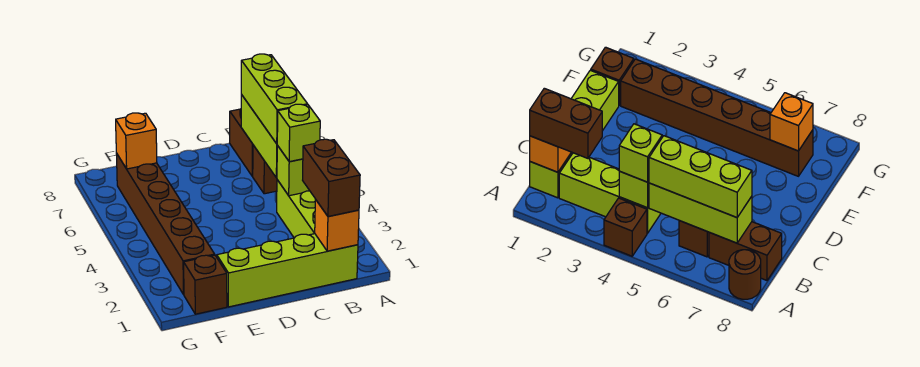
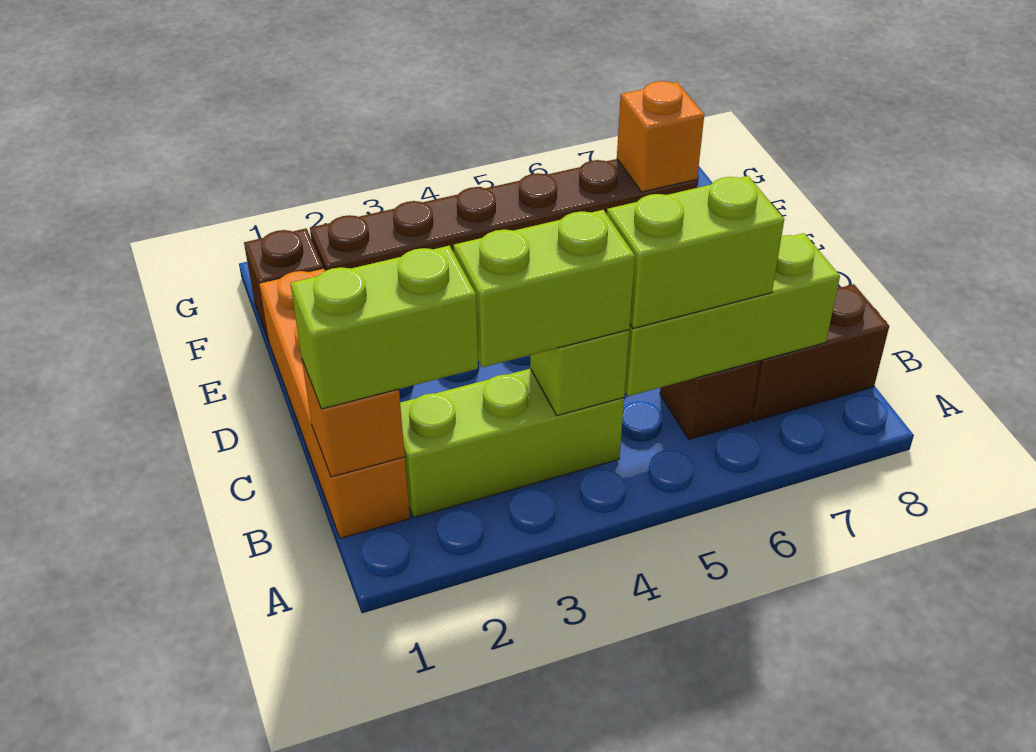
brown brick A4 level 1 -> none
brown round brick A8 level 1 -> none
lime brick B1:E1 level 1 -> orange brick B1:E1 level 1
brown brick B1:B2 level 3 -> lime brick B1:B2 level 3
lime brick B4 level 3 -> lime brick B3:B4 level 3
lime brick B5:B7 level 3 -> lime brick B5:B6 level 3

